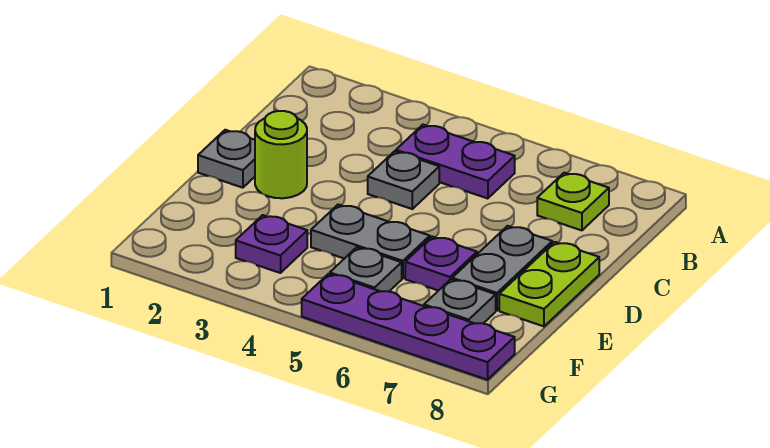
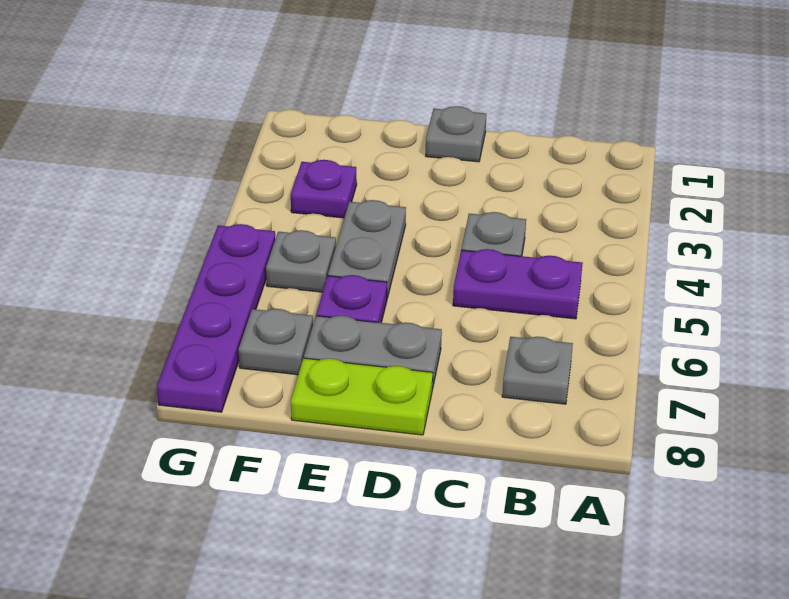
purple plate B4:B5 level 1 -> purple plate B5:C5 level 1
lime plate B7 level 1 -> grey plate B7 level 1
lime round brick D2 level 1 -> none

